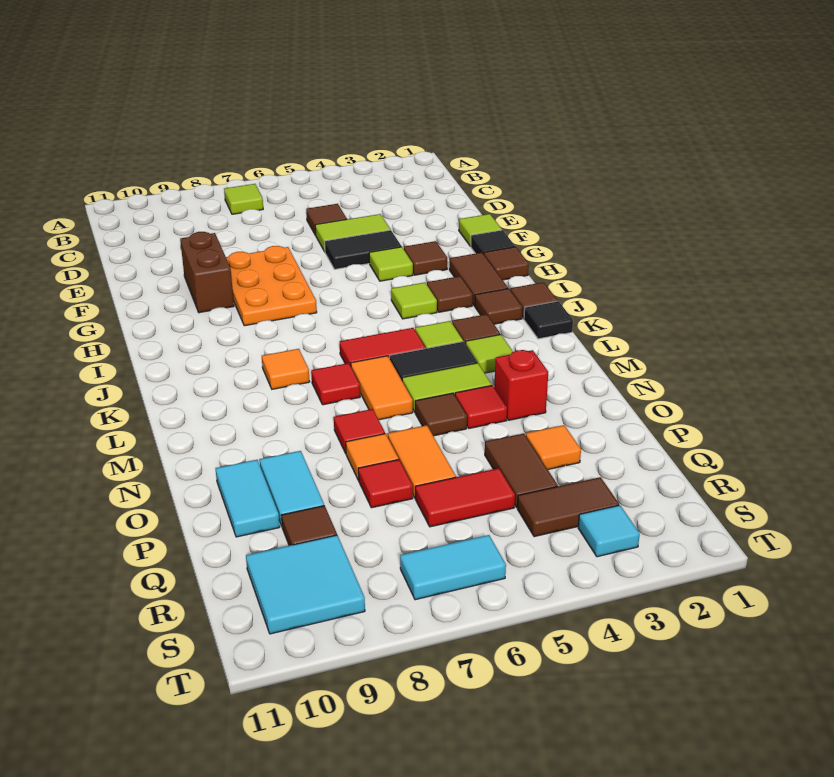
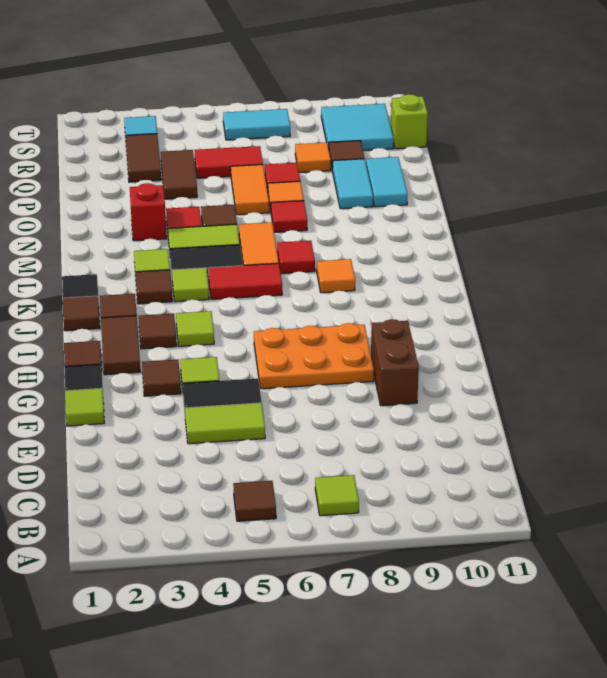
brown tile D5 level 1 -> brown tile B5 level 1
orange plate F7:H8 level 1 -> orange plate G6:H8 level 1
orange tile P3 level 1 -> orange tile Q8 level 1
brown tile R3:R4 level 1 -> brown tile Q3:R3 level 1
none -> lime brick R11 level 1

